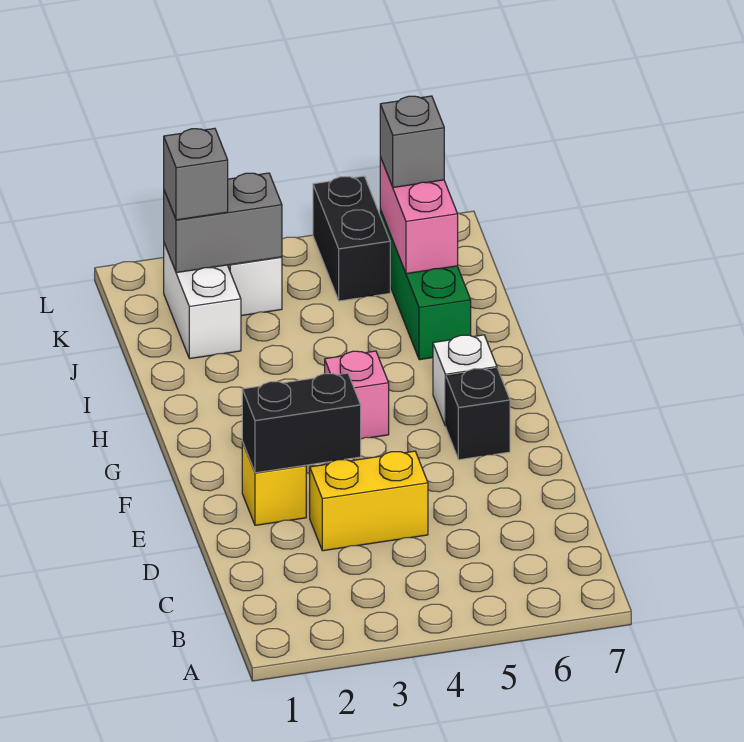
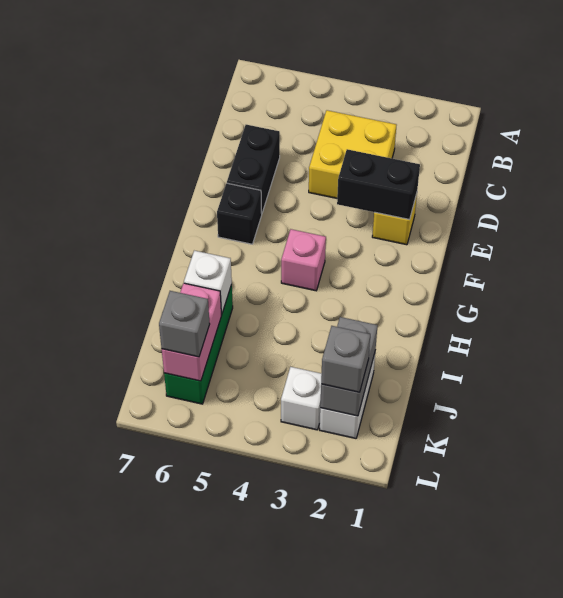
yellow brick D3:D4 level 1 -> yellow brick C3:D4 level 1
white brick G6 level 1 -> white brick I6 level 2
grey brick K2:K3 level 2 -> grey brick J2:K2 level 2
black brick K5:L5 level 1 -> black brick D6:E6 level 1

